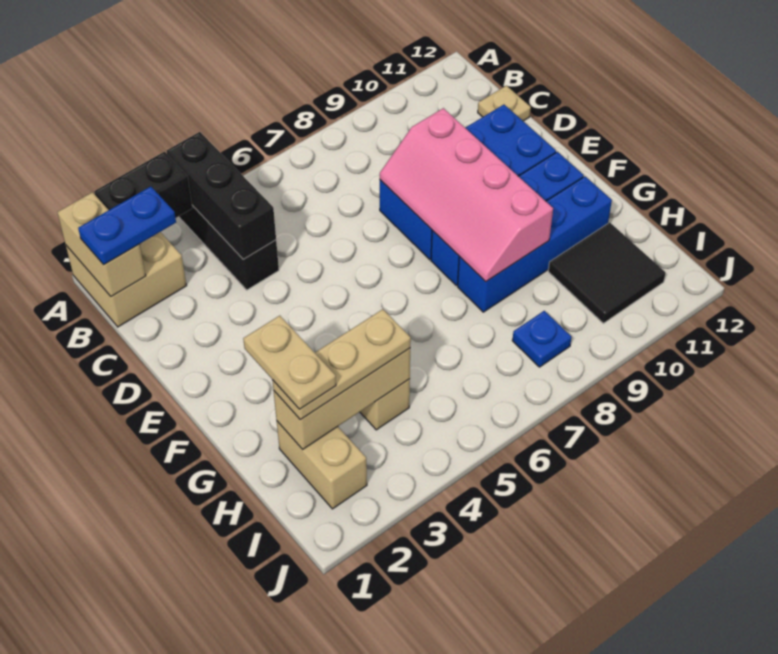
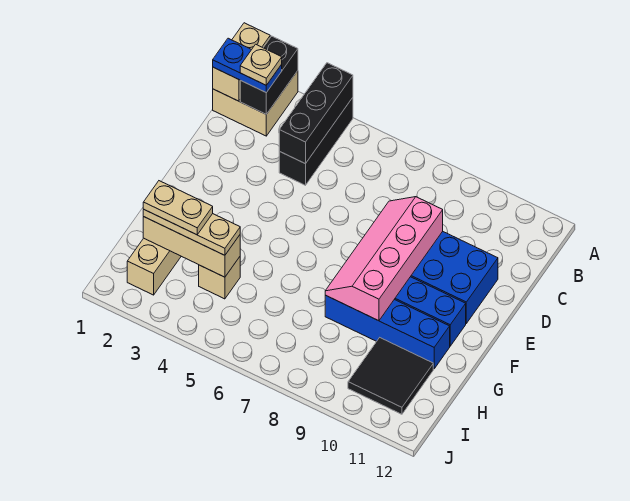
black brick A2:A3 level 2 -> black brick A2:B2 level 2
tan plate C12 level 1 -> tan plate B2 level 4
tan plate G2:H2 level 4 -> tan plate H2:H3 level 4
blue plate I8 level 1 -> none

